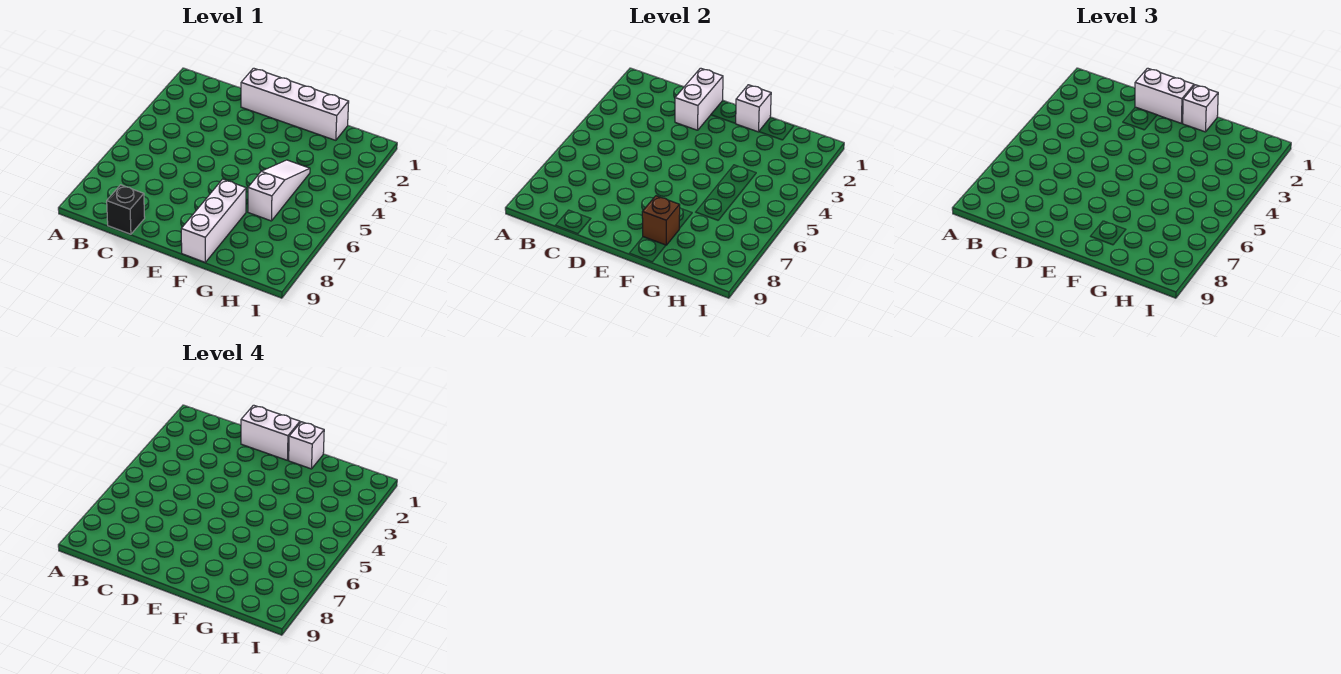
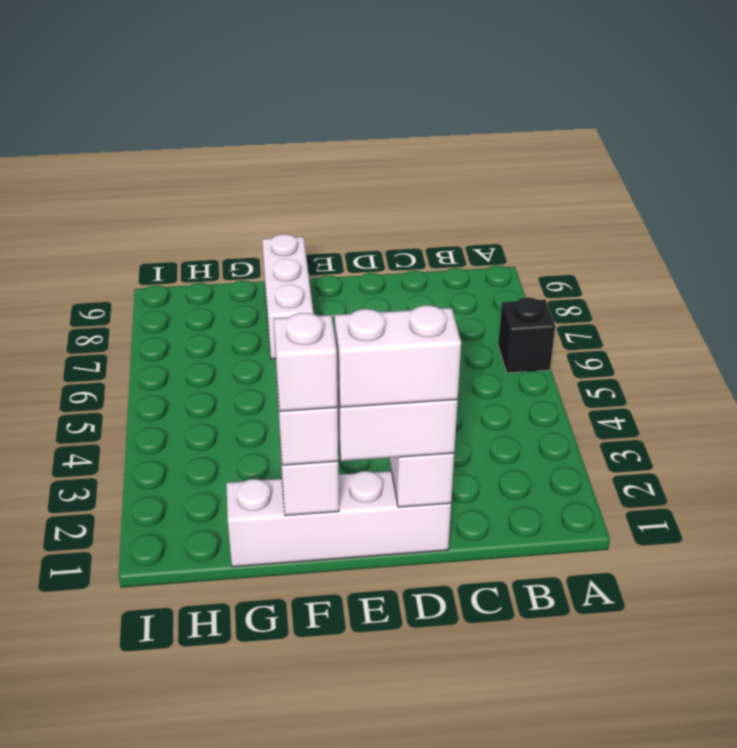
black brick C9 level 1 -> black brick A6 level 1
brown brick F8 level 2 -> none
white slope G4:G6 level 1 top 6 -> none

